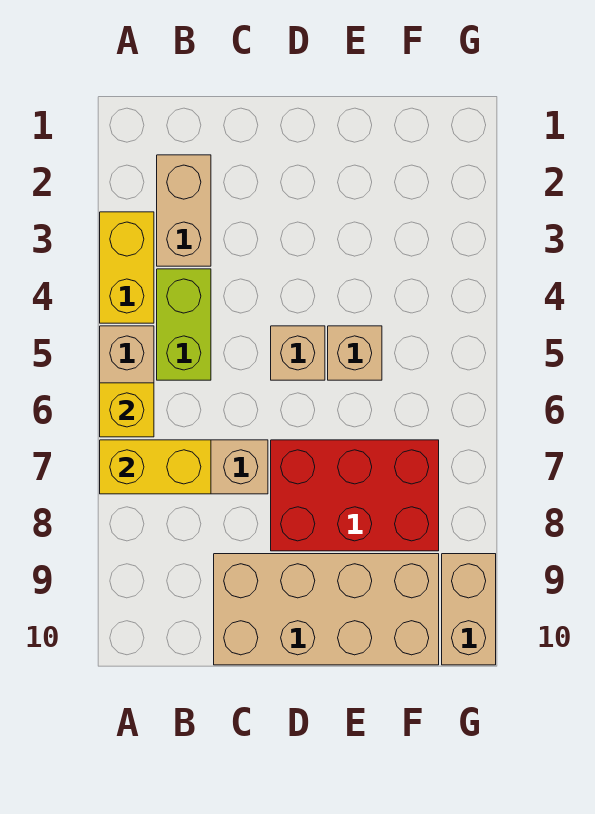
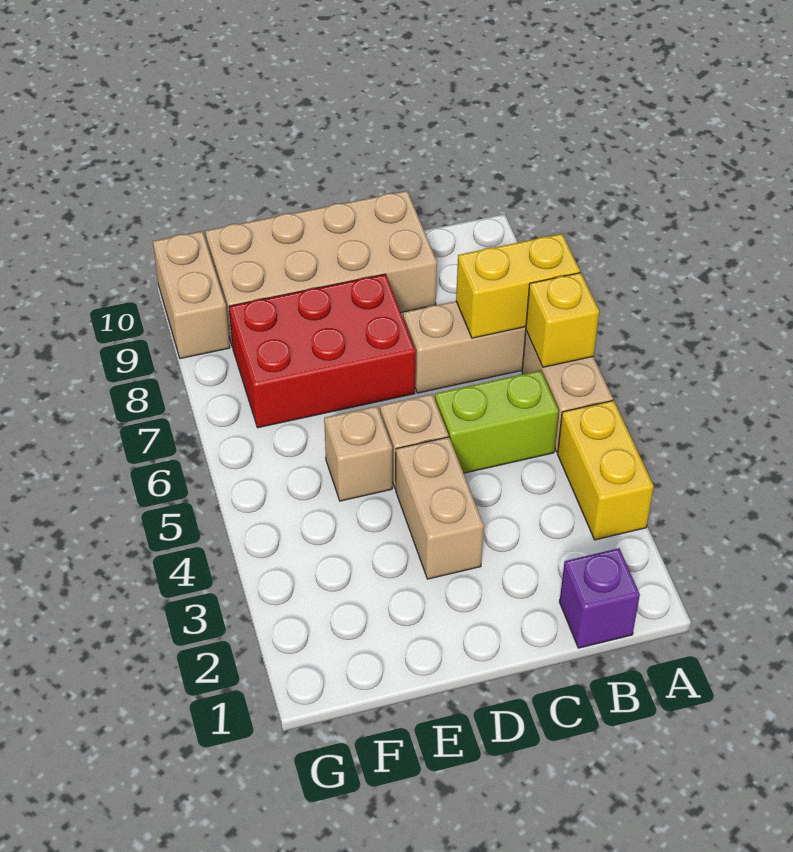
none -> purple brick B1 level 1
tan brick B2:B3 level 1 -> tan brick D3:D4 level 1
lime brick B4:B5 level 1 -> lime brick B5:C5 level 1

